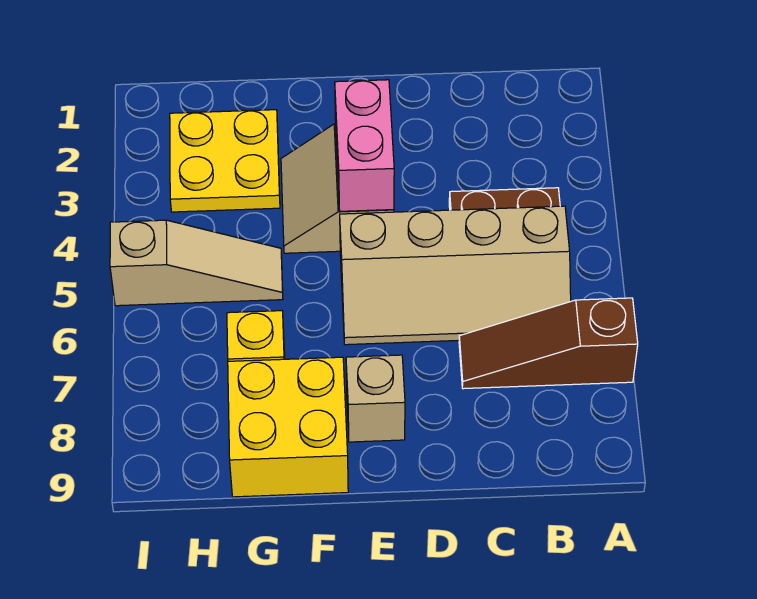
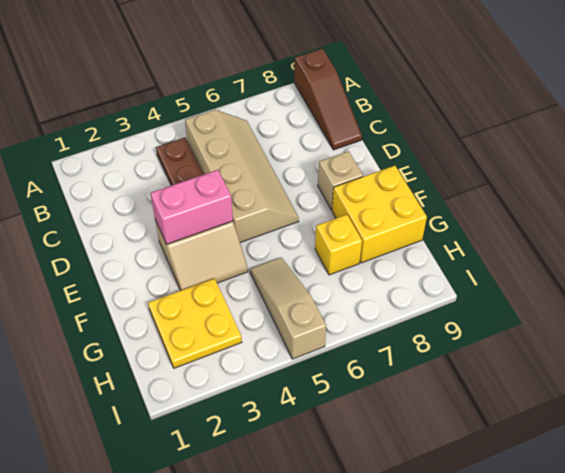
brown slope A7:C7 level 1 top A -> brown slope A9:C9 level 1 top A

